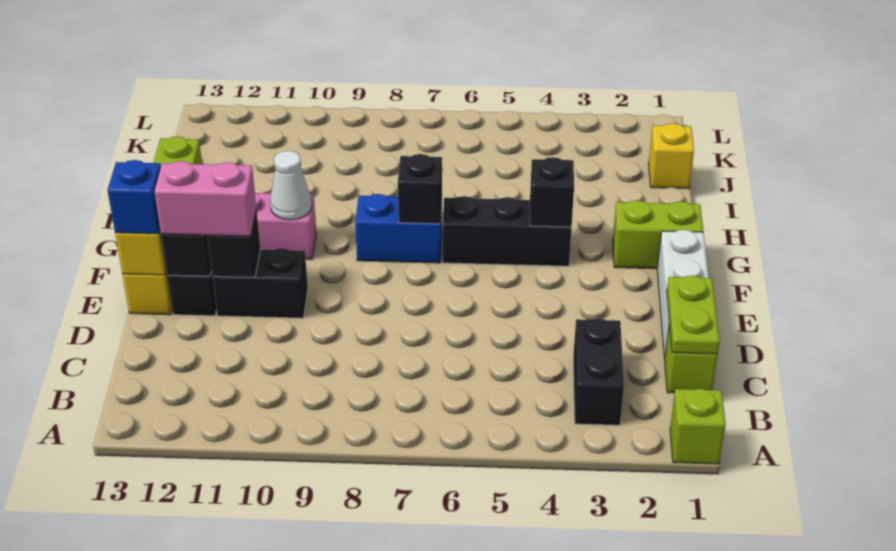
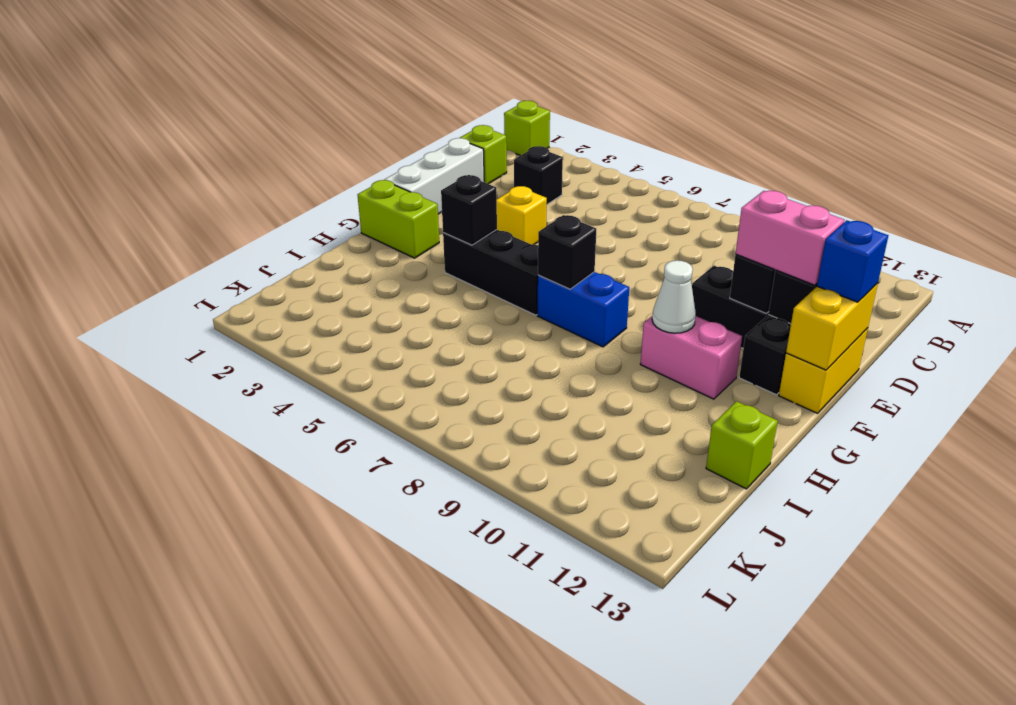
black brick B3:C3 level 1 -> black brick C3 level 1
lime plate C1:D1 level 2 -> none
yellow brick J1 level 1 -> yellow brick E4 level 1

